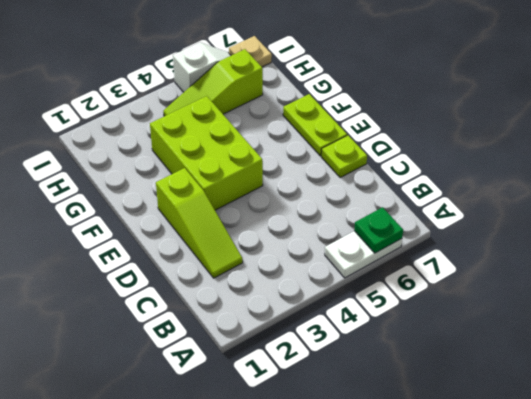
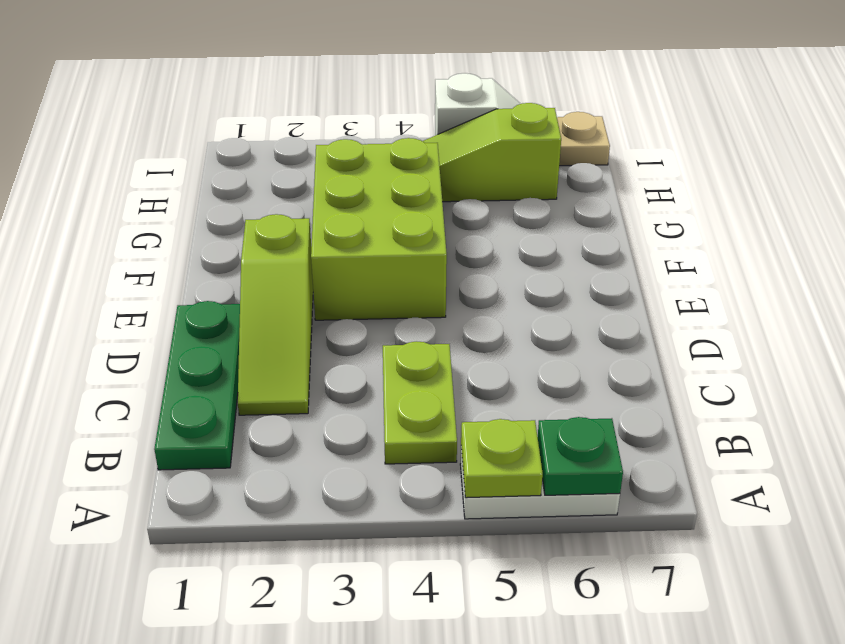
none -> green plate B1:D1 level 1
lime plate D7 level 1 -> lime plate A5 level 2
lime plate E7:F7 level 1 -> lime plate B4:C4 level 1

